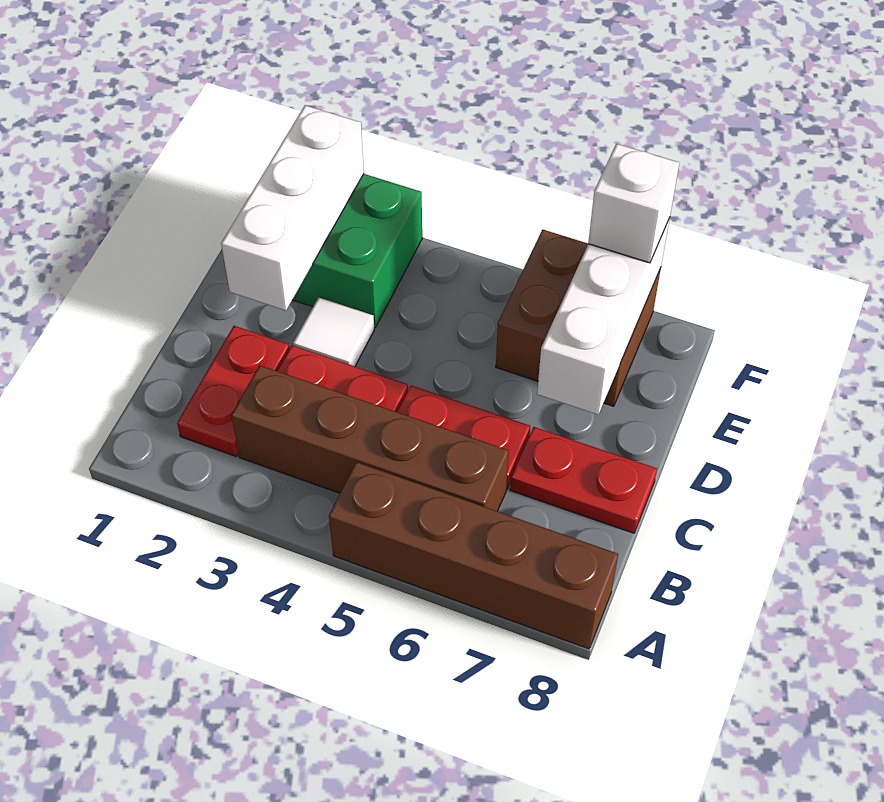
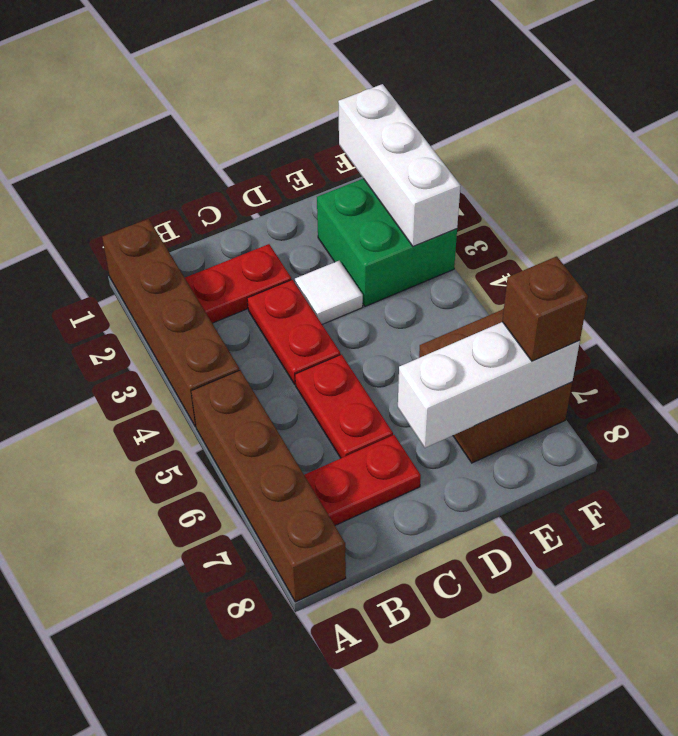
brown brick B3:B6 level 1 -> brown brick A1:A4 level 1
red plate C7:C8 level 1 -> red plate B7:C7 level 1
white brick D2:F2 level 2 -> white brick F1:F3 level 2
white brick F7 level 3 -> brown brick F7 level 3

